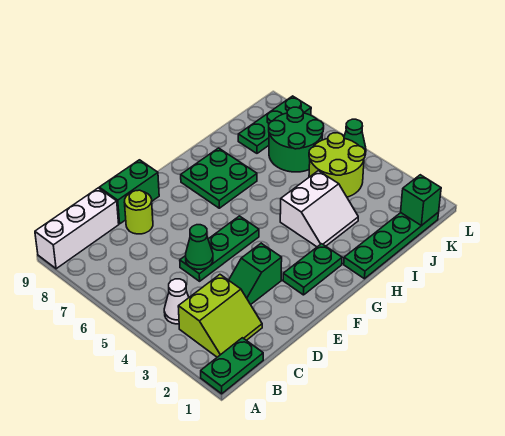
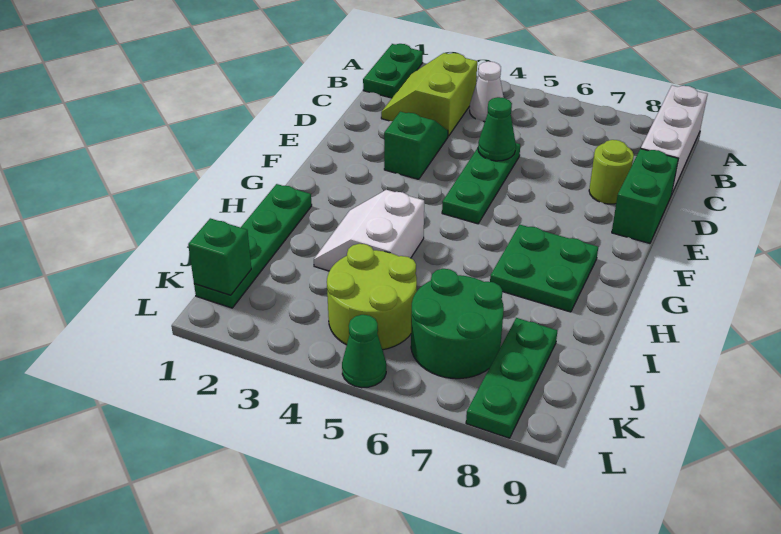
green plate F2:G2 level 1 -> none

